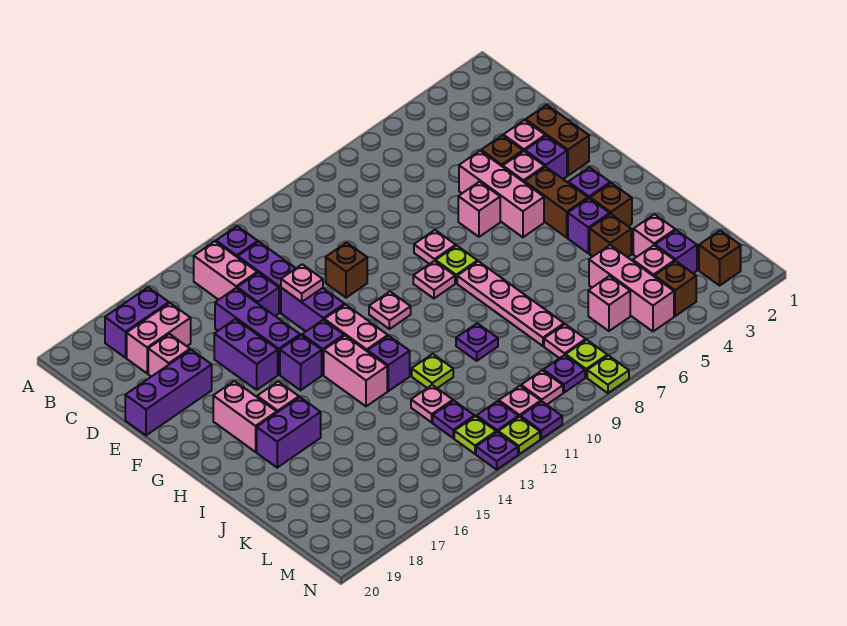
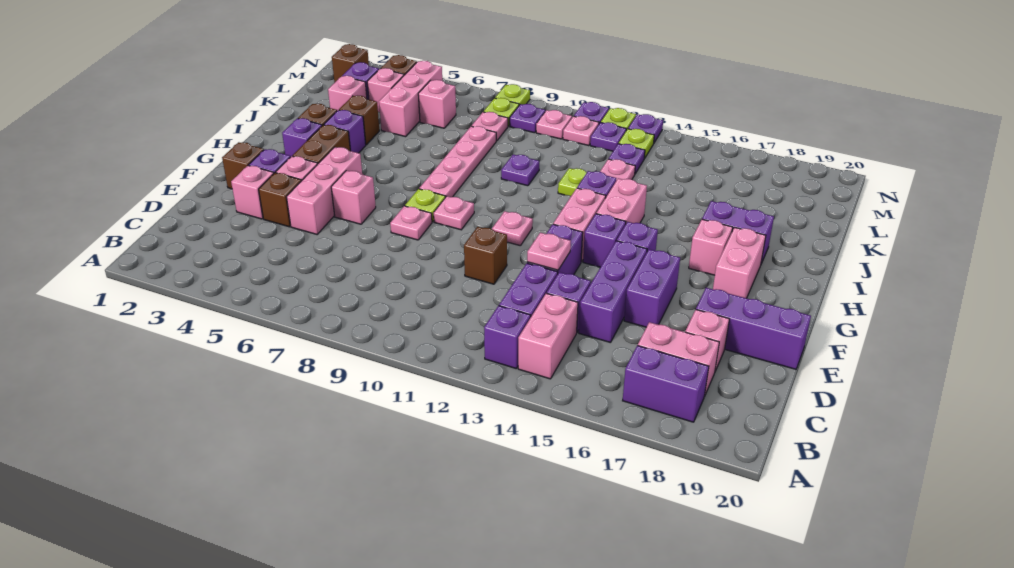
brown brick E2:F2 level 1 -> brown brick F2 level 1

